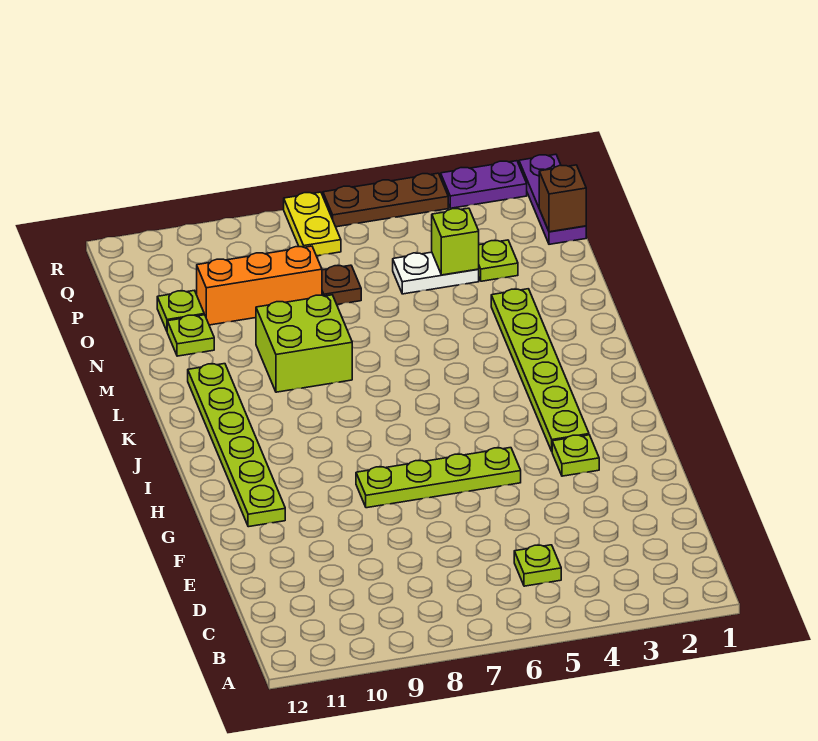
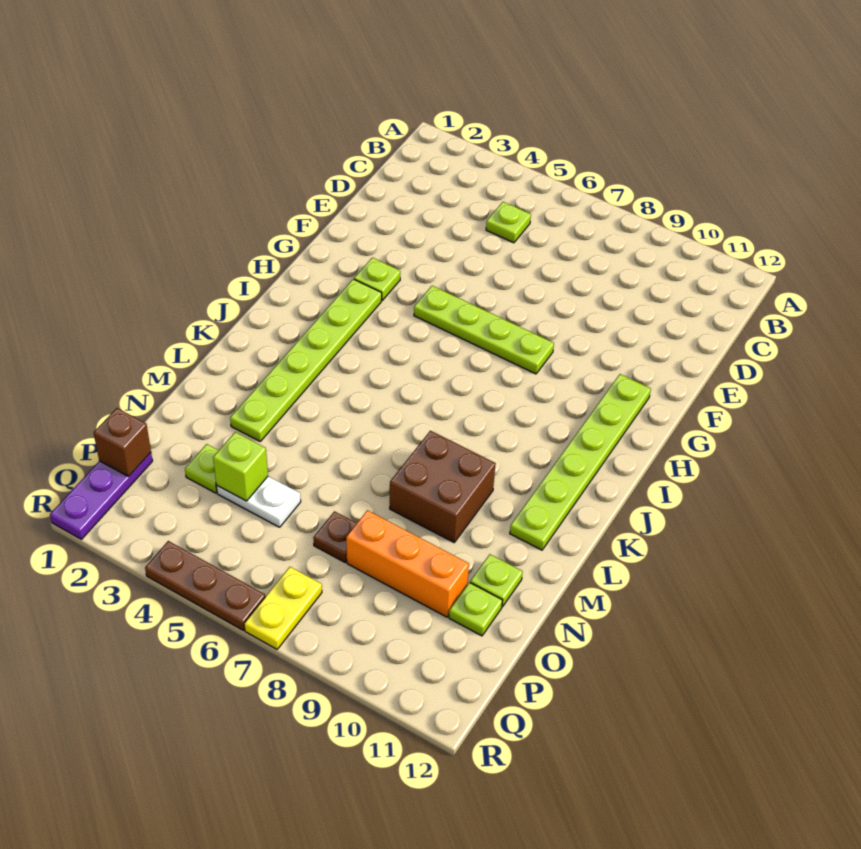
lime brick L8:M9 level 1 -> brown brick L8:M9 level 1
purple plate R2:R3 level 1 -> none

